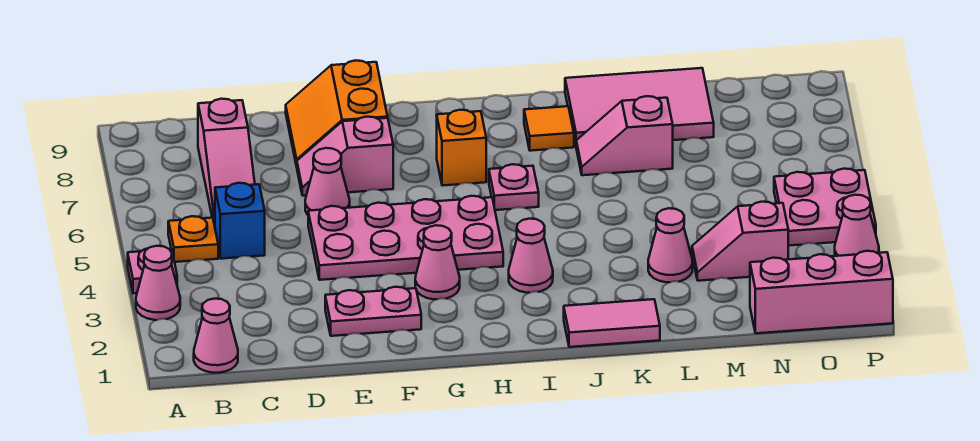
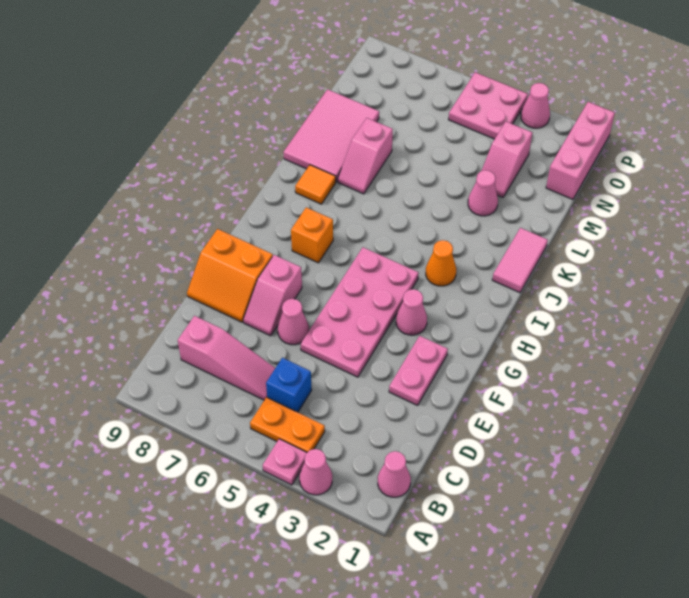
orange plate B5 level 1 -> orange plate B4:B5 level 1
pink cone I3 level 1 -> orange cone I3 level 1
pink plate I6 level 1 -> none

